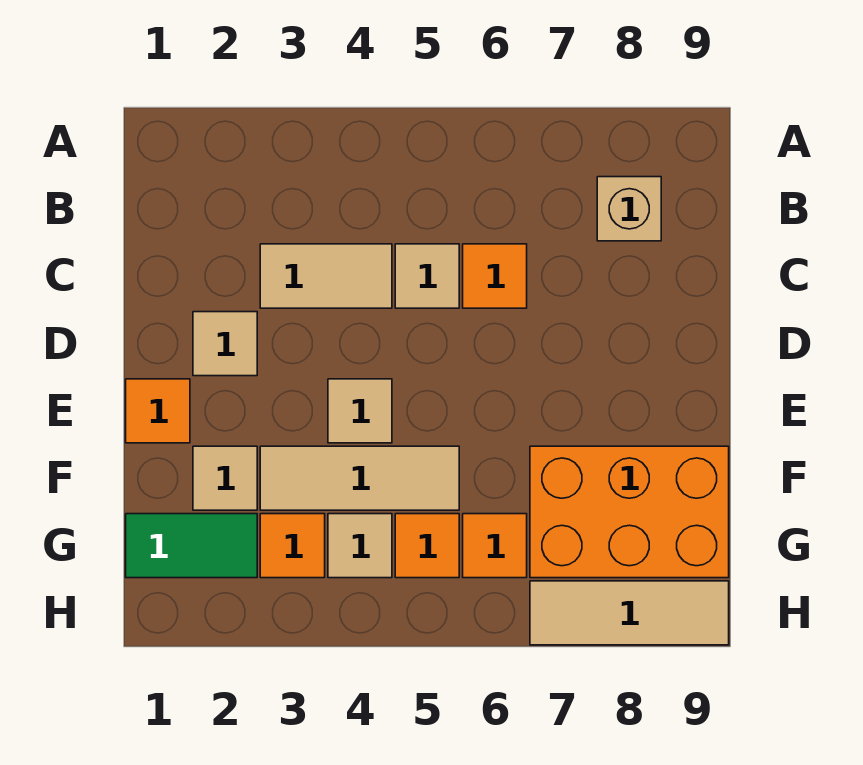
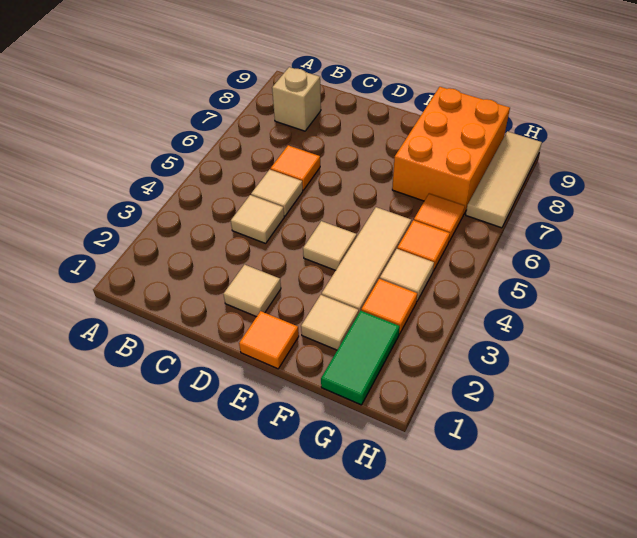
tan tile C3:C4 level 1 -> tan tile C4 level 1

